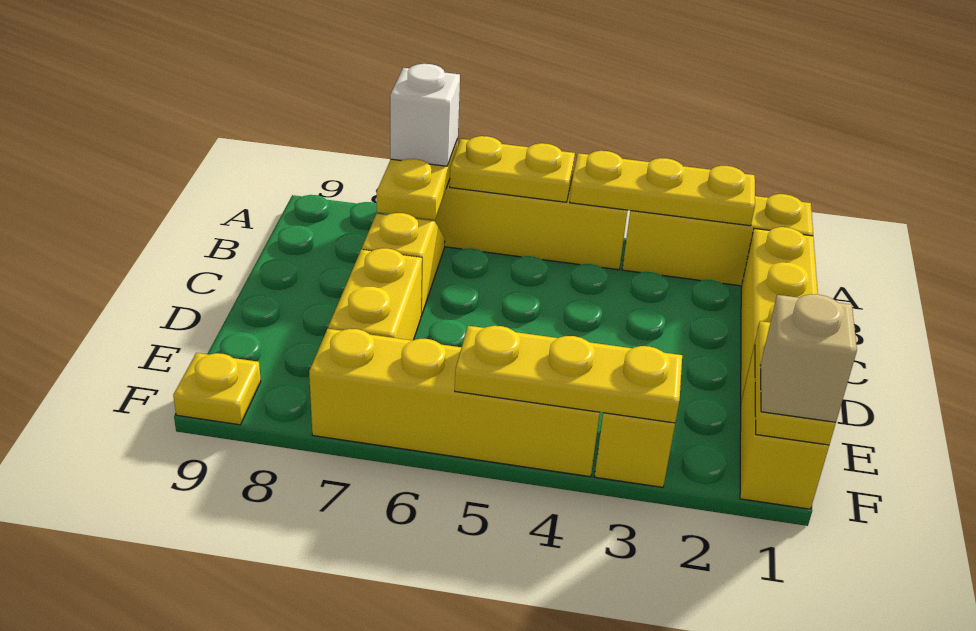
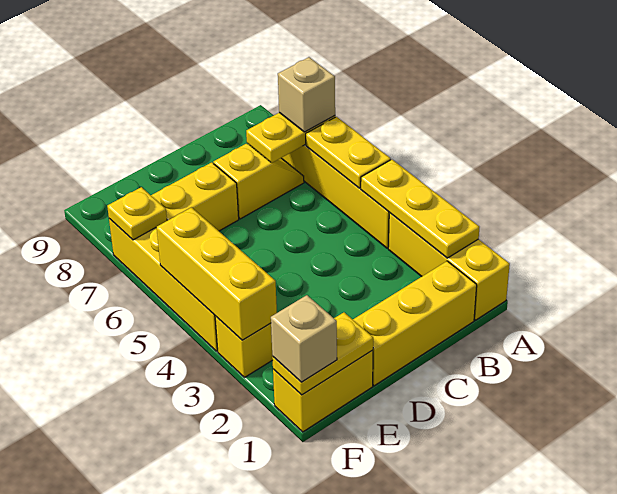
white brick A7 level 3 -> tan brick A7 level 3
yellow plate F3:F5 level 2 -> yellow brick F3:F5 level 2
yellow plate F9 level 1 -> yellow plate F7 level 2

